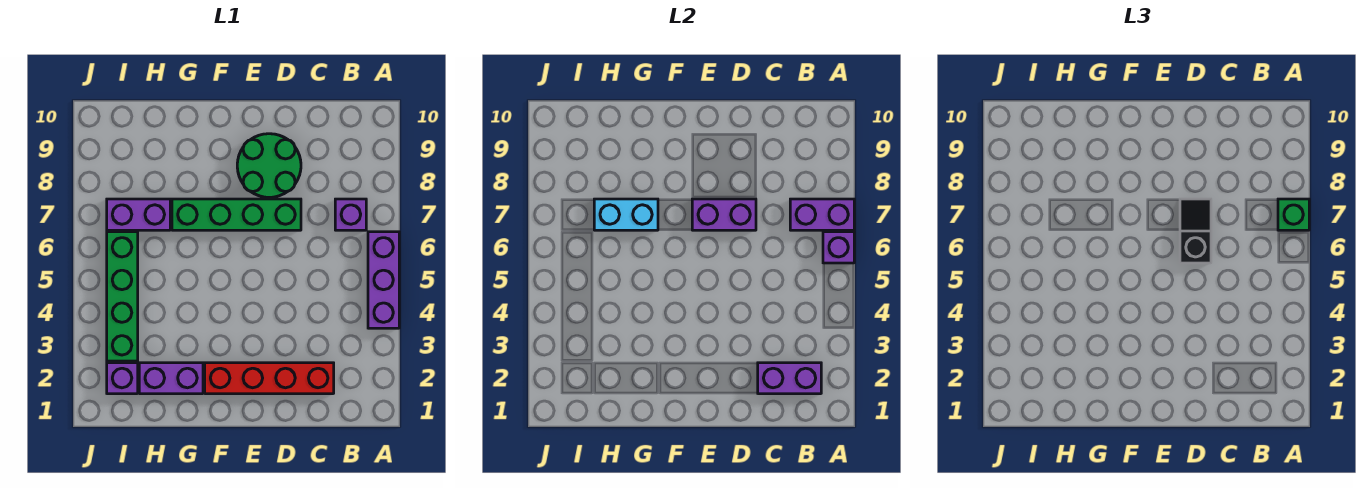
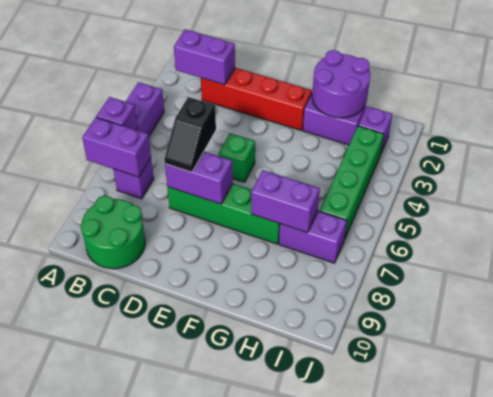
green brick A7 level 3 -> green brick E5 level 1
green round brick D8:E9 level 1 -> green round brick B9:C10 level 1
none -> purple round brick G1:H2 level 2
cyan brick G7:H7 level 2 -> purple brick G7:H7 level 2

